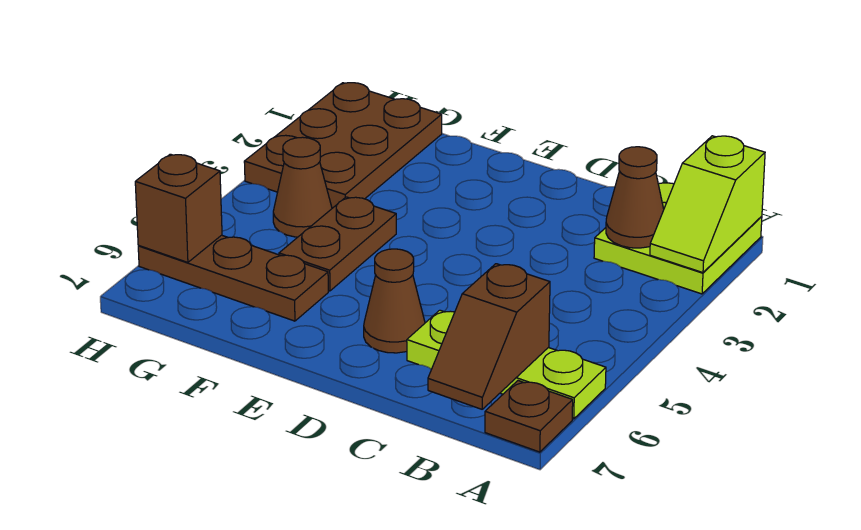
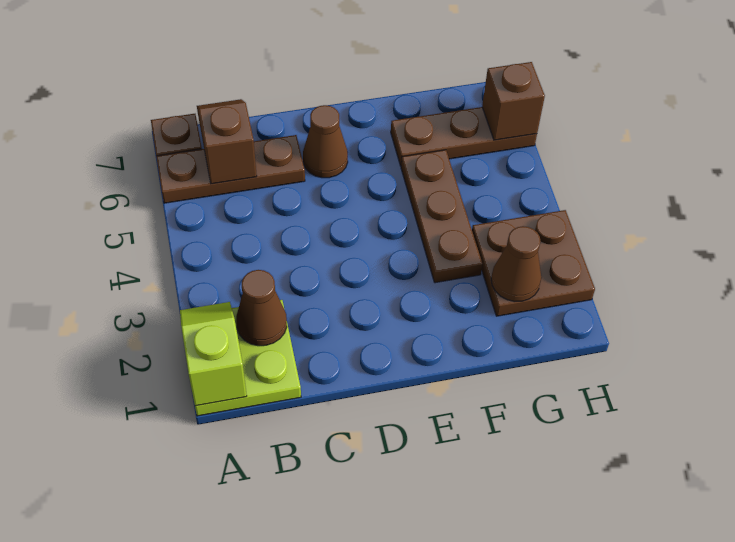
lime plate A6:C6 level 1 -> brown plate A6:C6 level 1
brown plate F4:F5 level 1 -> brown plate F3:F5 level 1
brown plate G1:H3 level 1 -> brown plate G2:H3 level 1
brown cone G4 level 1 -> brown cone G2 level 2

